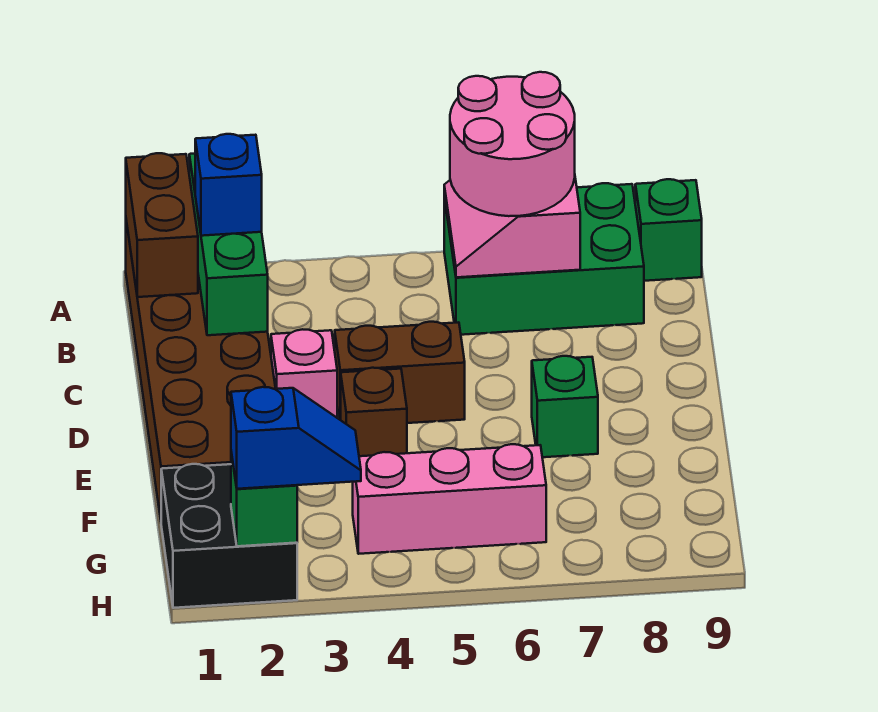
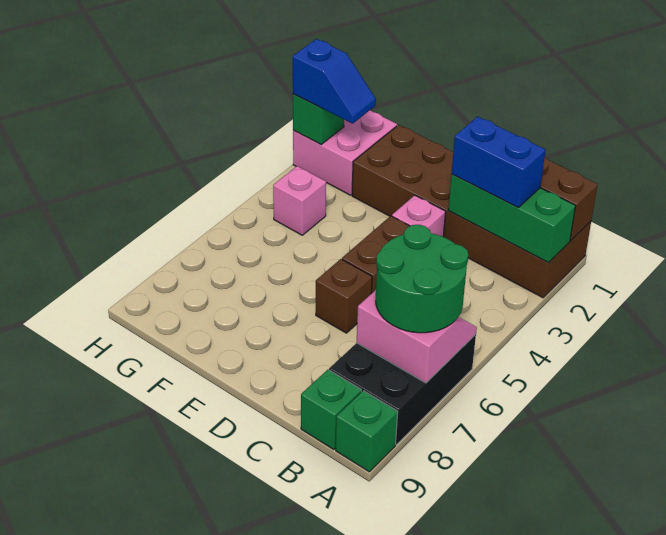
green brick A6:B8 level 1 -> black brick A6:B8 level 1
pink round brick A6:B7 level 3 -> green round brick A6:B7 level 3
blue brick B2 level 3 -> blue brick B2:C2 level 3
brown brick E4 level 1 -> brown brick D6 level 1
green brick E7 level 1 -> green brick B9 level 1
black brick G1:H2 level 1 -> pink brick G1:H2 level 1
pink brick G4:G6 level 1 -> pink brick G4 level 1
blue slope H2:H3 level 3 top 2 -> blue slope G2:H2 level 3 top H

